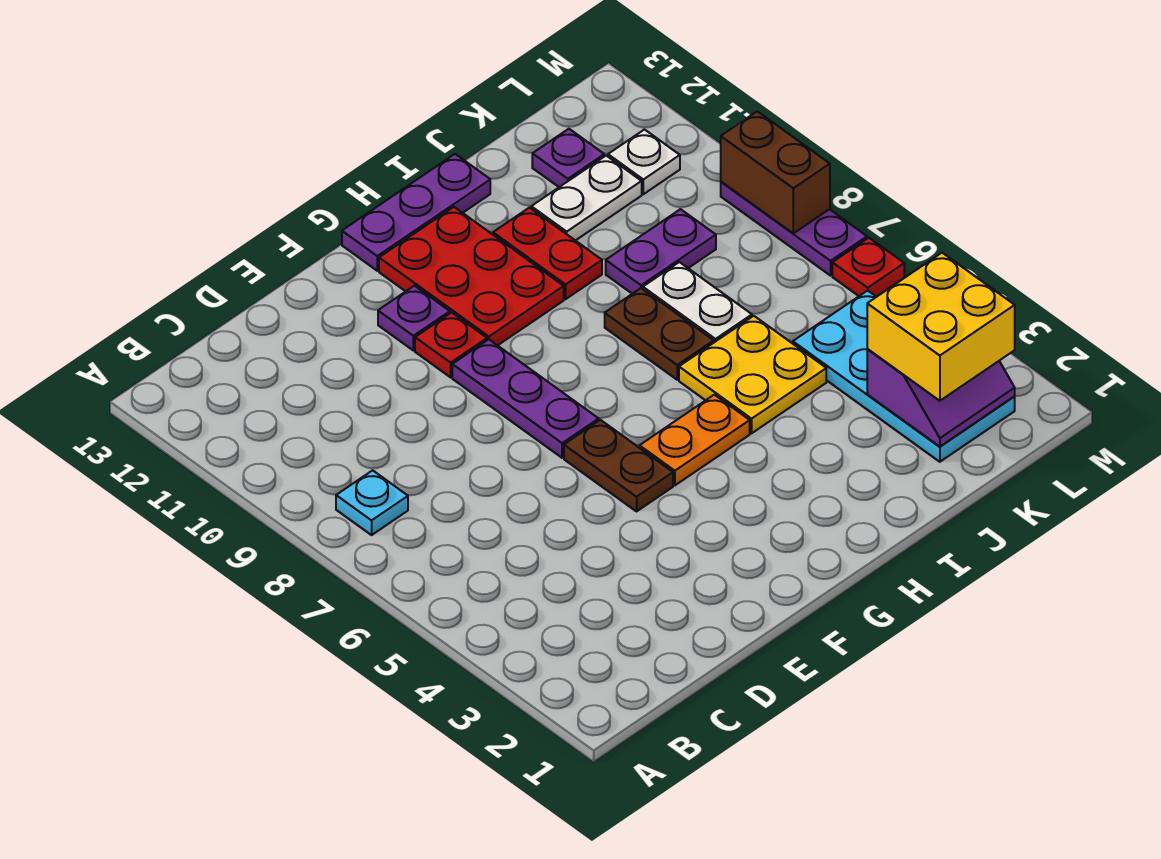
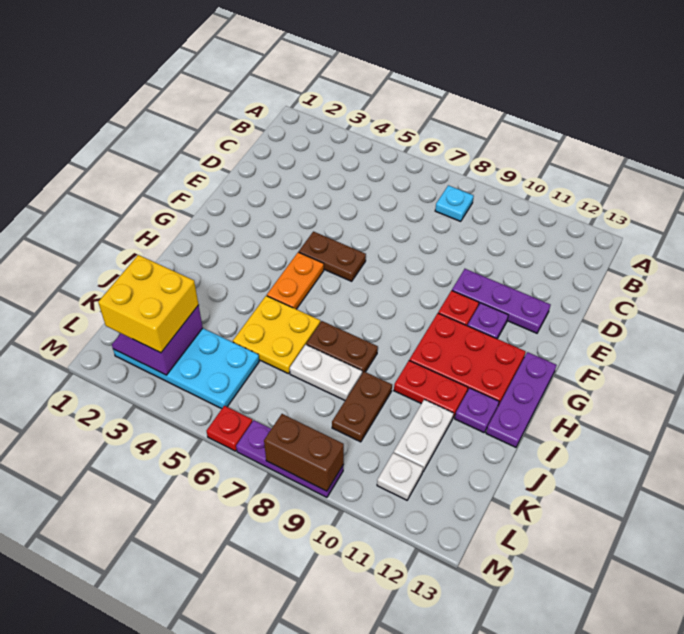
purple plate F7:F9 level 1 -> purple plate E10:E12 level 1
purple plate J9:K9 level 1 -> brown plate J9:K9 level 1
purple plate K12 level 1 -> purple plate I12 level 1

